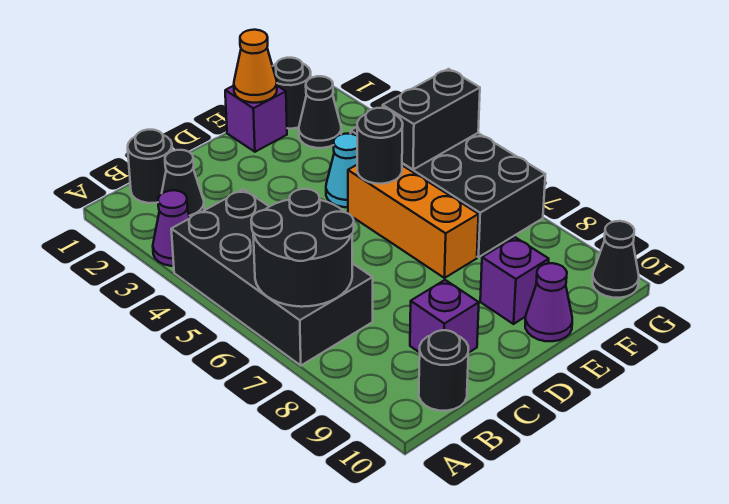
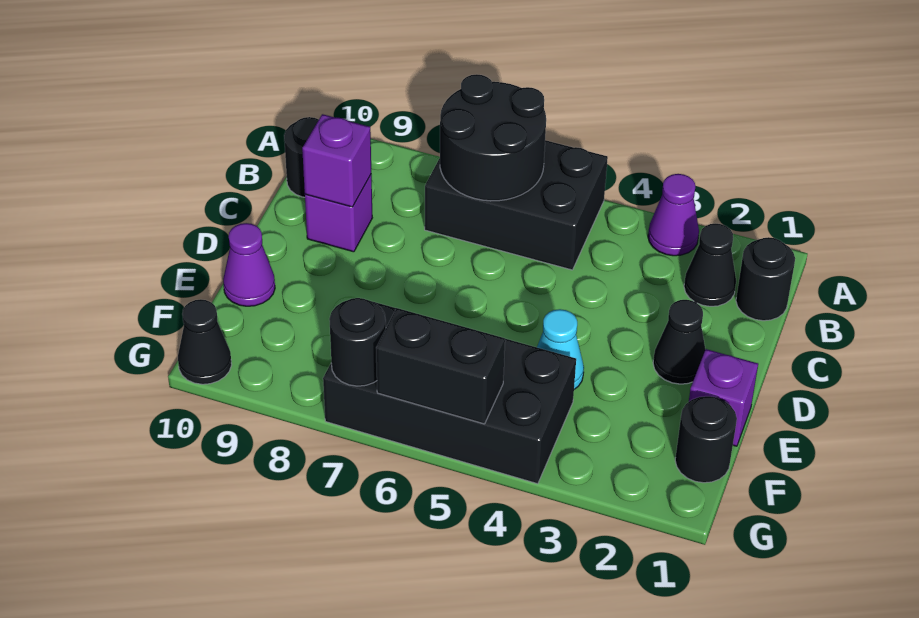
black brick A4:B7 level 1 -> black brick A5:B7 level 1
orange cone E1 level 2 -> none
orange brick E5:E7 level 1 -> none
black round brick E5 level 2 -> black round brick G7 level 2
purple brick E9 level 1 -> purple brick C9 level 2
black cone F2 level 1 -> black cone D2 level 1
black brick F5:G5 level 2 -> black brick G5:G6 level 2

